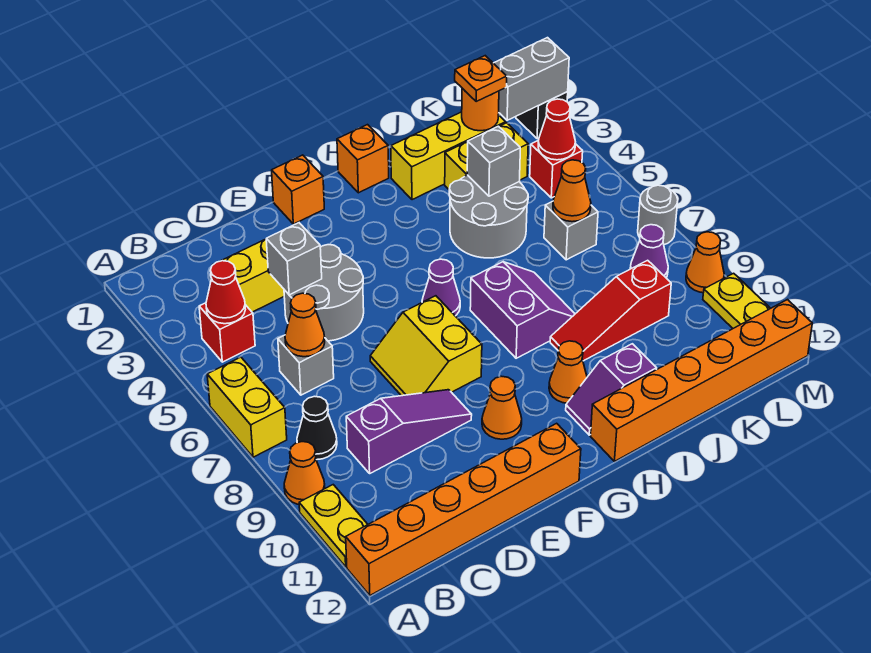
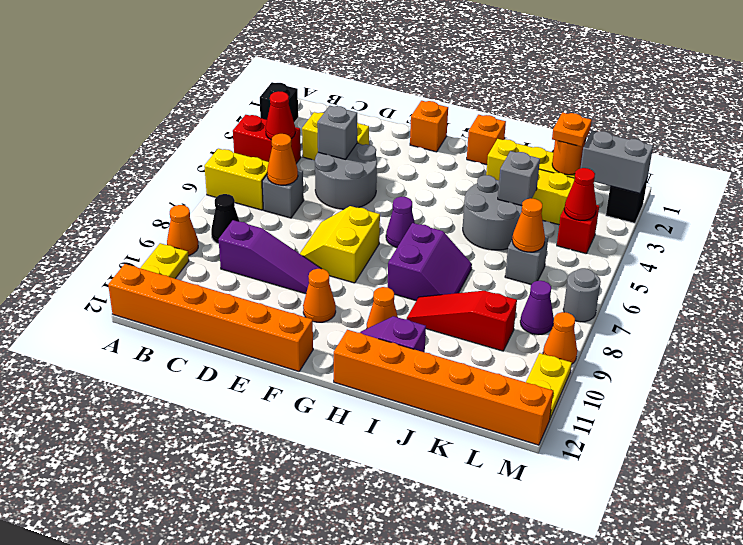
none -> black brick A2 level 1
yellow brick A6:A7 level 1 -> yellow brick A6:B6 level 1
red brick B4 level 1 -> red brick A4:B4 level 1

